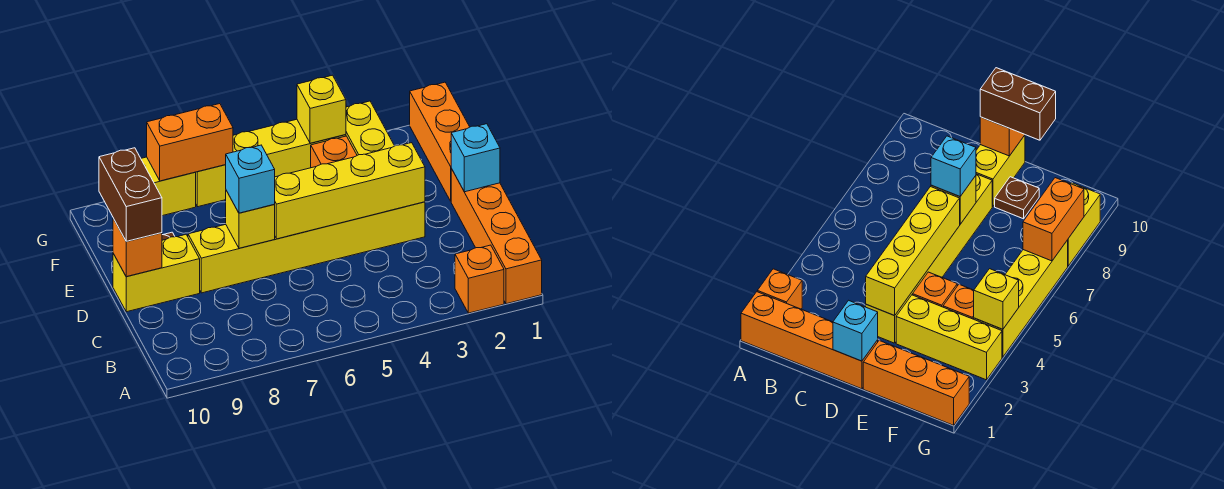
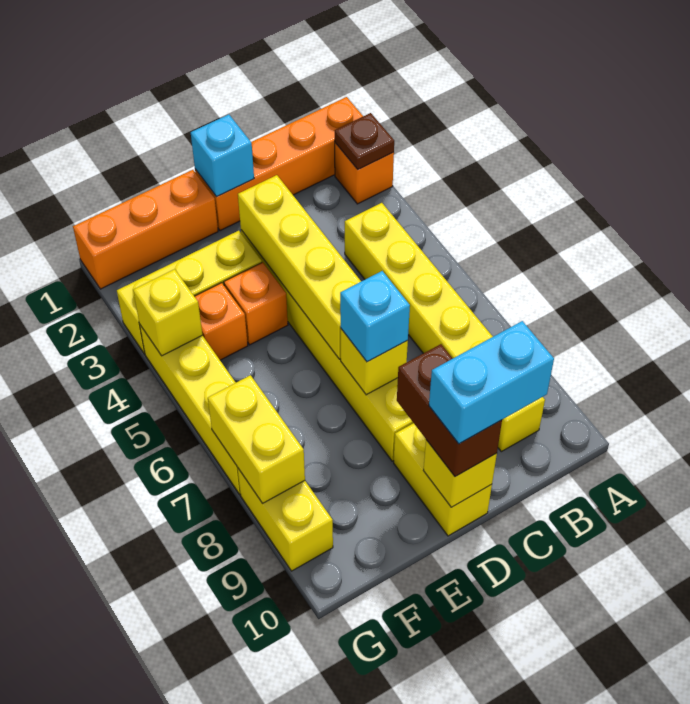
none -> yellow brick B4:B9 level 1
none -> cyan brick C10:D10 level 4
orange brick D10 level 2 -> yellow brick D10 level 2
brown brick D10:E10 level 3 -> brown brick D9:D10 level 3
brown plate E9 level 1 -> brown plate A2 level 2
orange brick G7:G8 level 2 -> yellow brick G7:G8 level 2

